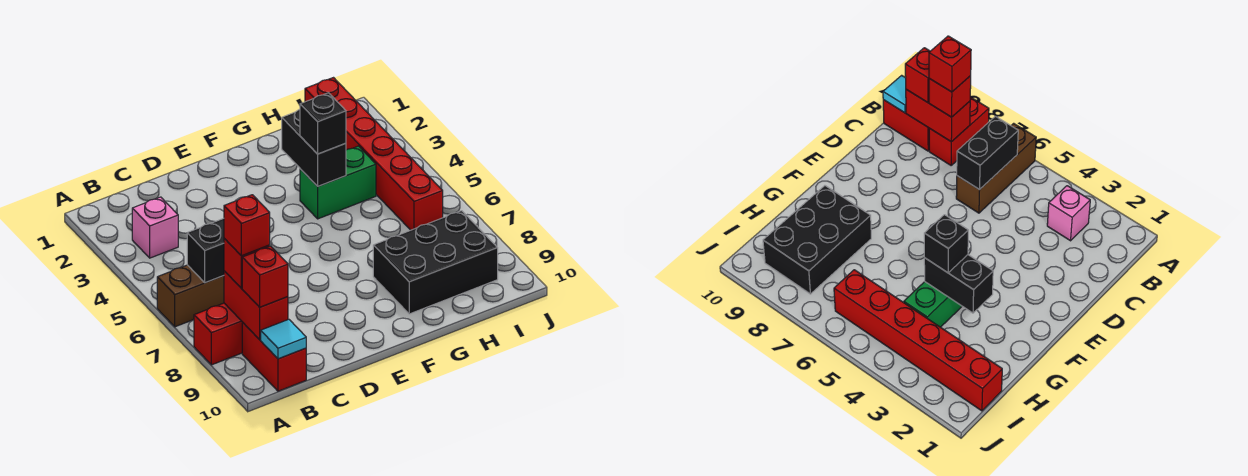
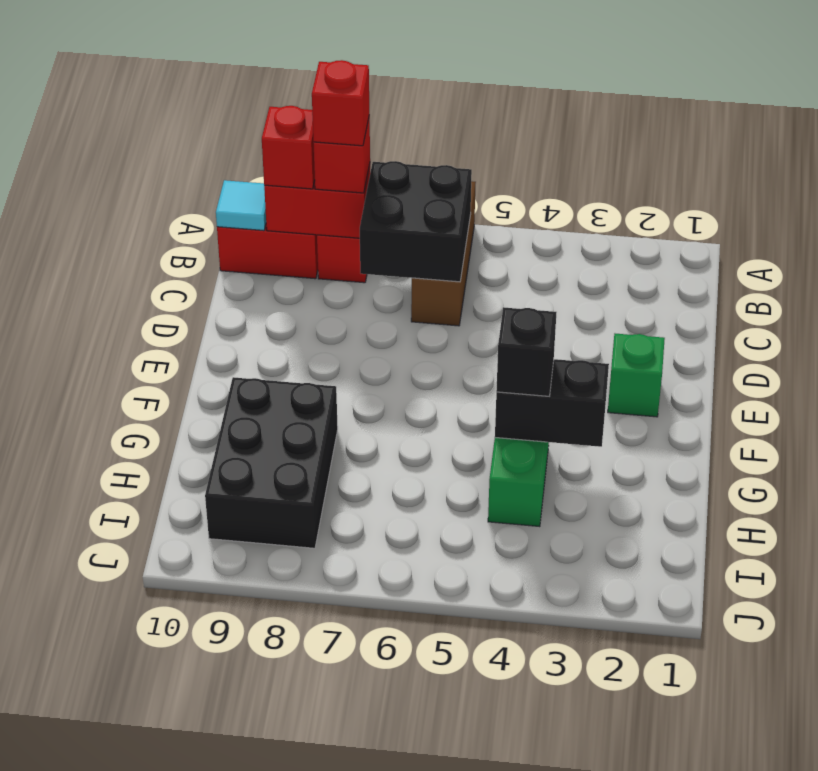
pink brick B3 level 1 -> none
black brick B6:C6 level 2 -> black brick B6:C7 level 2
none -> green brick E2 level 1
red brick I1:I6 level 1 -> none

